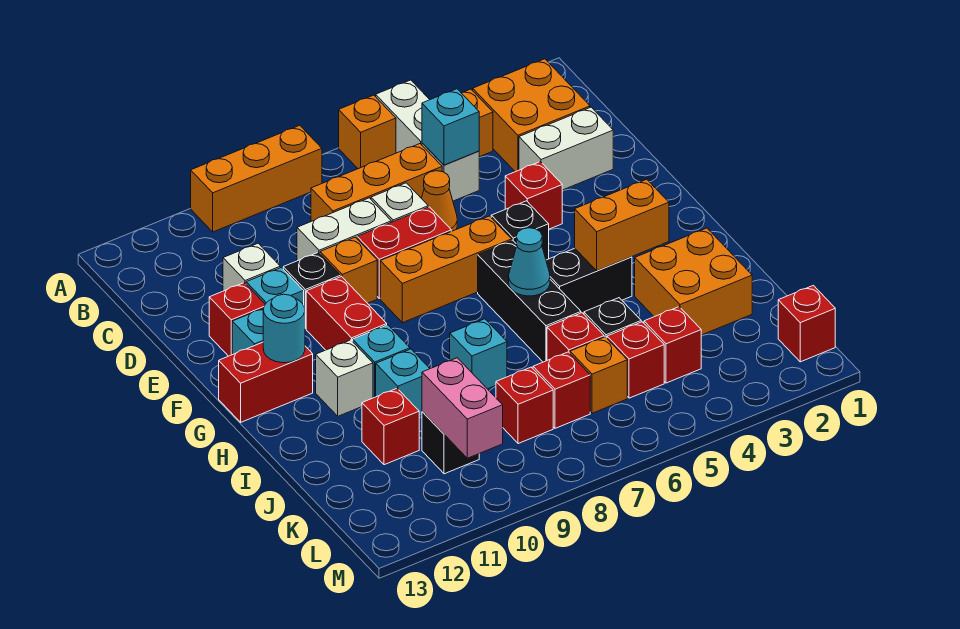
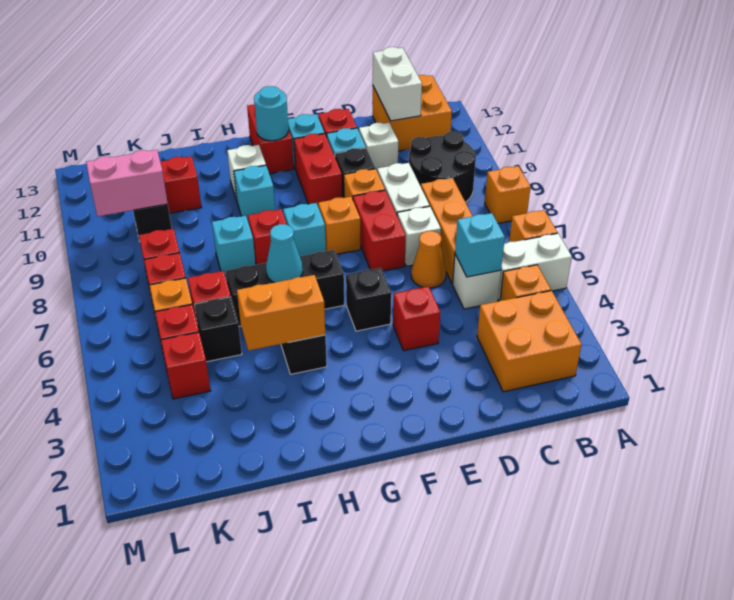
orange brick A8:A10 level 1 -> orange brick A8 level 1
none -> black round brick B9:C10 level 1
white brick D2:D3 level 1 -> white brick C12:C13 level 2
orange brick F6:F8 level 1 -> orange brick F8 level 1
red brick F10:G10 level 1 -> red brick F10:F11 level 1
orange brick H3:H4 level 2 -> orange brick H4:I4 level 2
orange brick I2:J3 level 1 -> orange brick B12:C13 level 1
cyan brick I10 level 1 -> cyan brick G8 level 1
red brick L1 level 1 -> red brick H8 level 1

